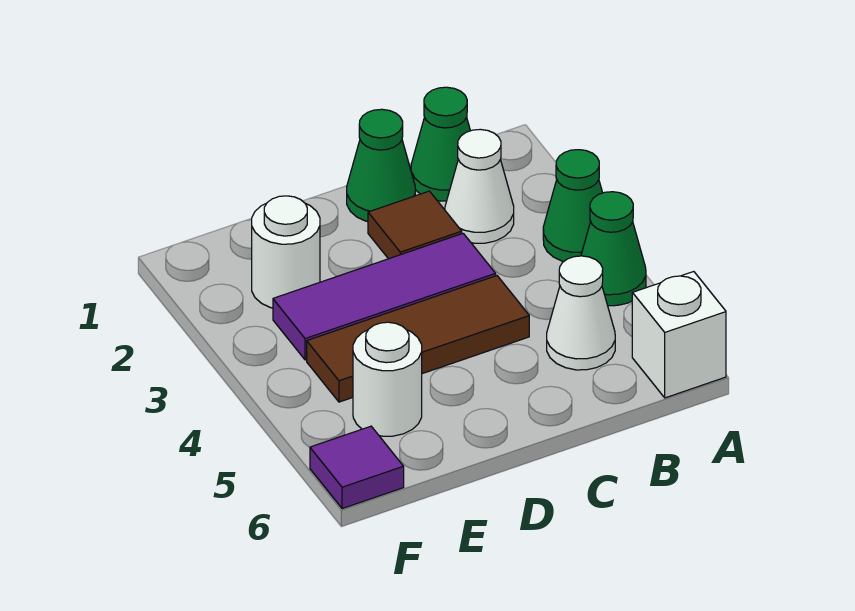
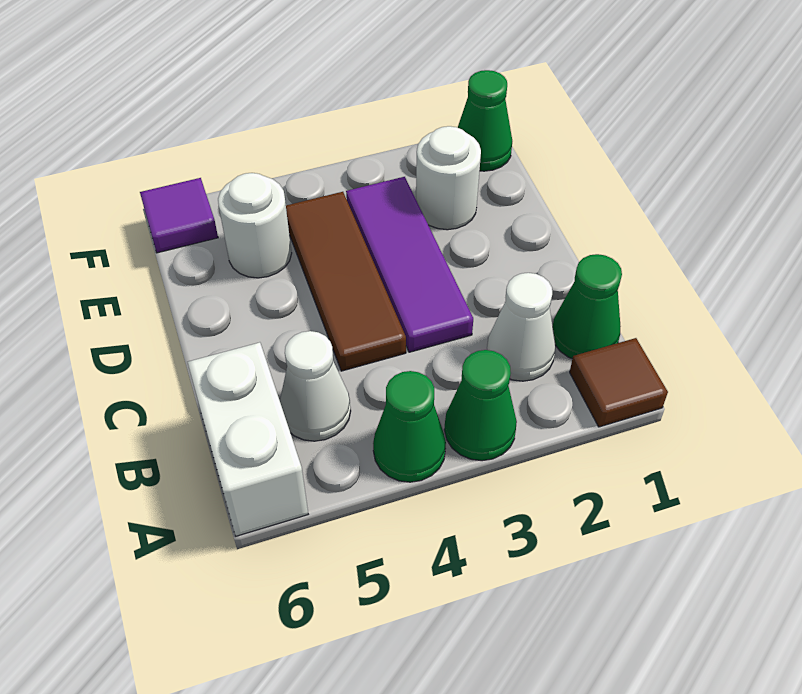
white brick A6 level 1 -> white brick A6:B6 level 1
green cone C1 level 1 -> green cone F1 level 1
brown tile C2 level 1 -> brown tile A1 level 1

